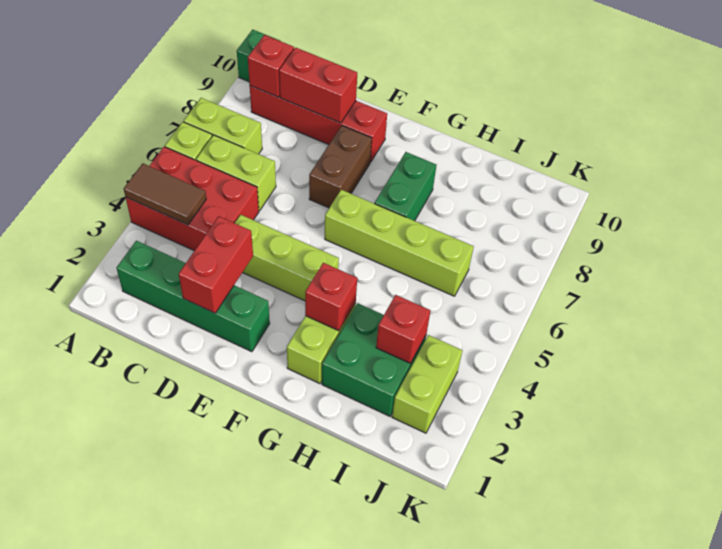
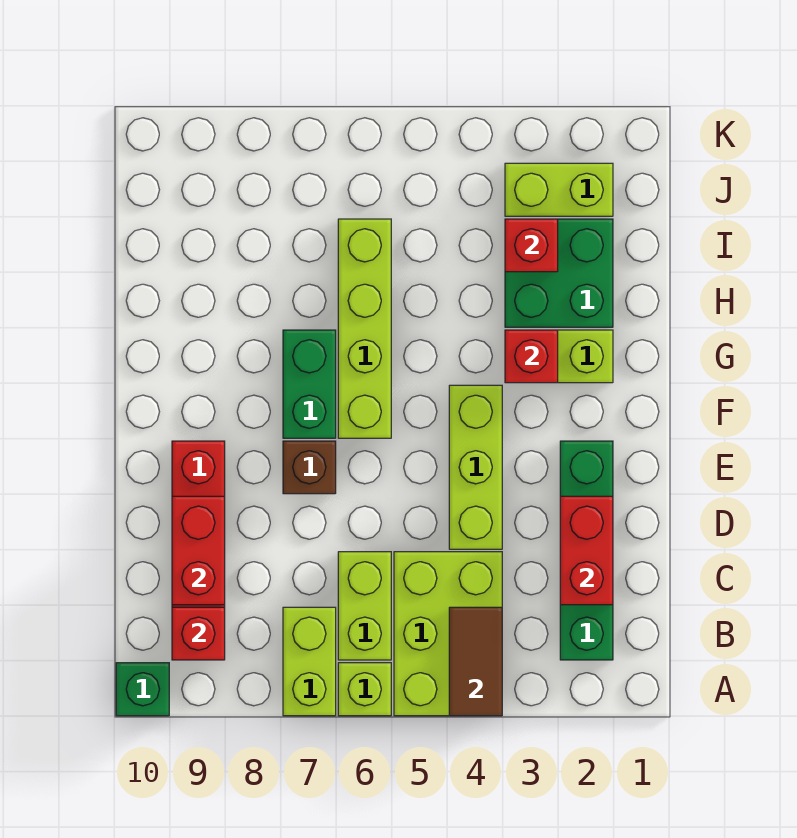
red brick A4:C5 level 1 -> lime brick A4:C5 level 1
red brick D2:D3 level 2 -> red brick C2:D2 level 2
brown brick E7:E8 level 1 -> brown brick E7 level 1
green brick G7:G8 level 1 -> green brick F7:G7 level 1

